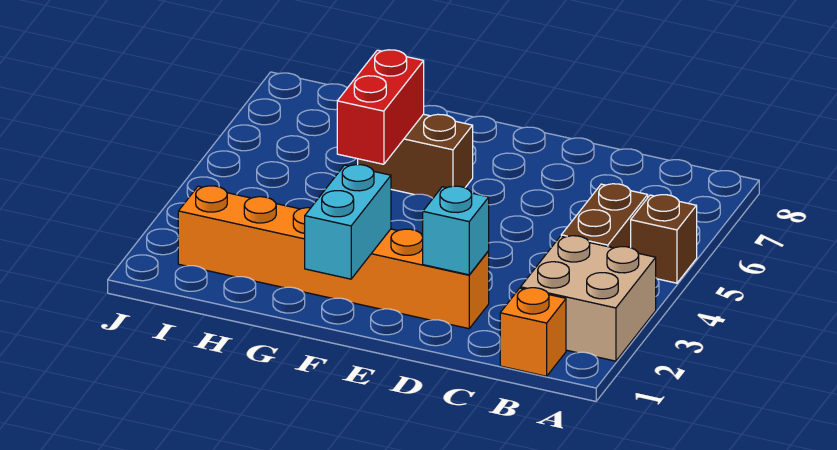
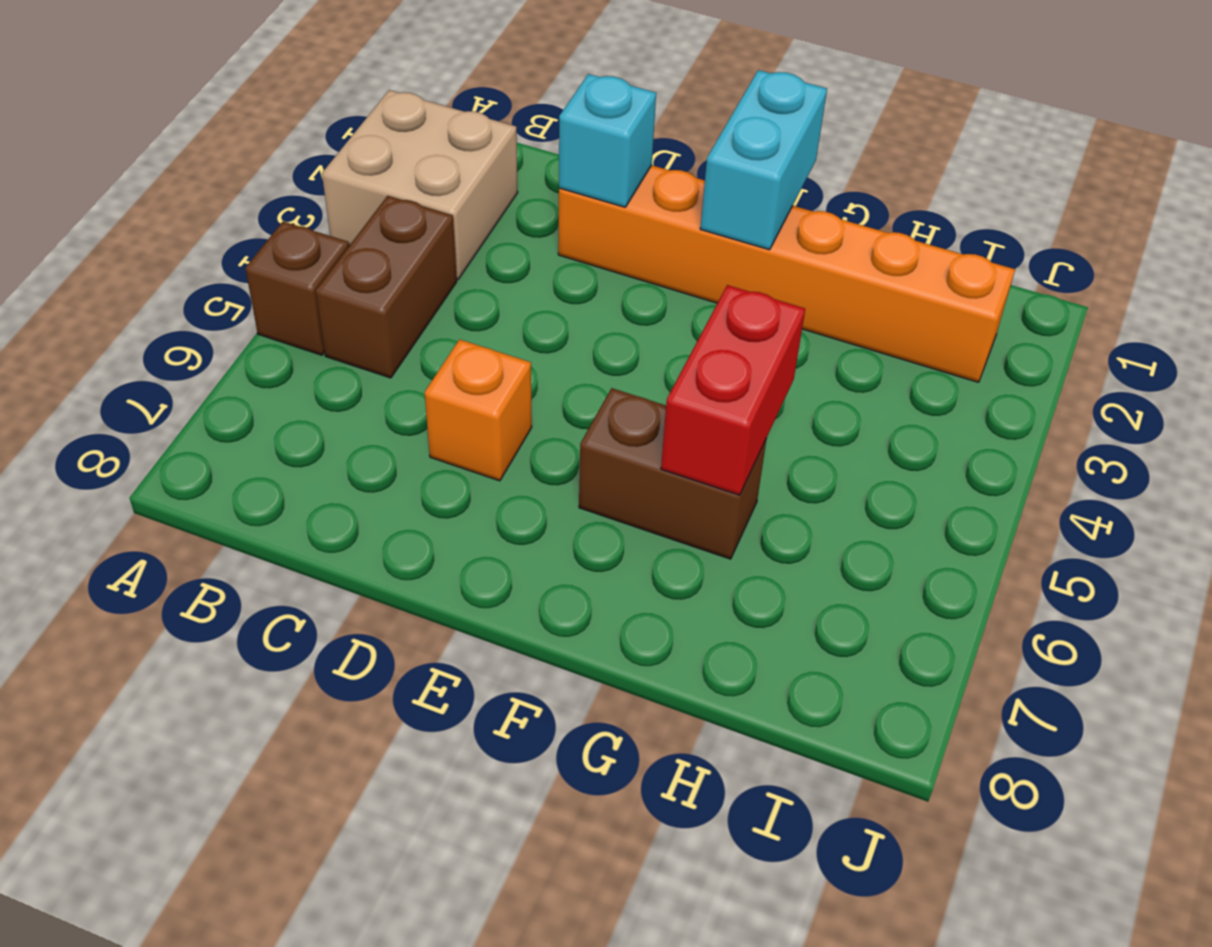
orange brick B1 level 1 -> orange brick D6 level 1

